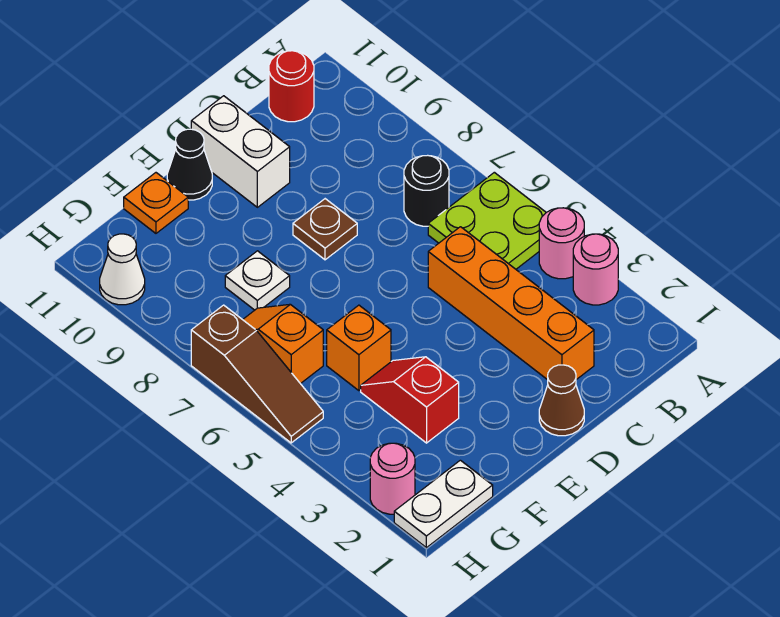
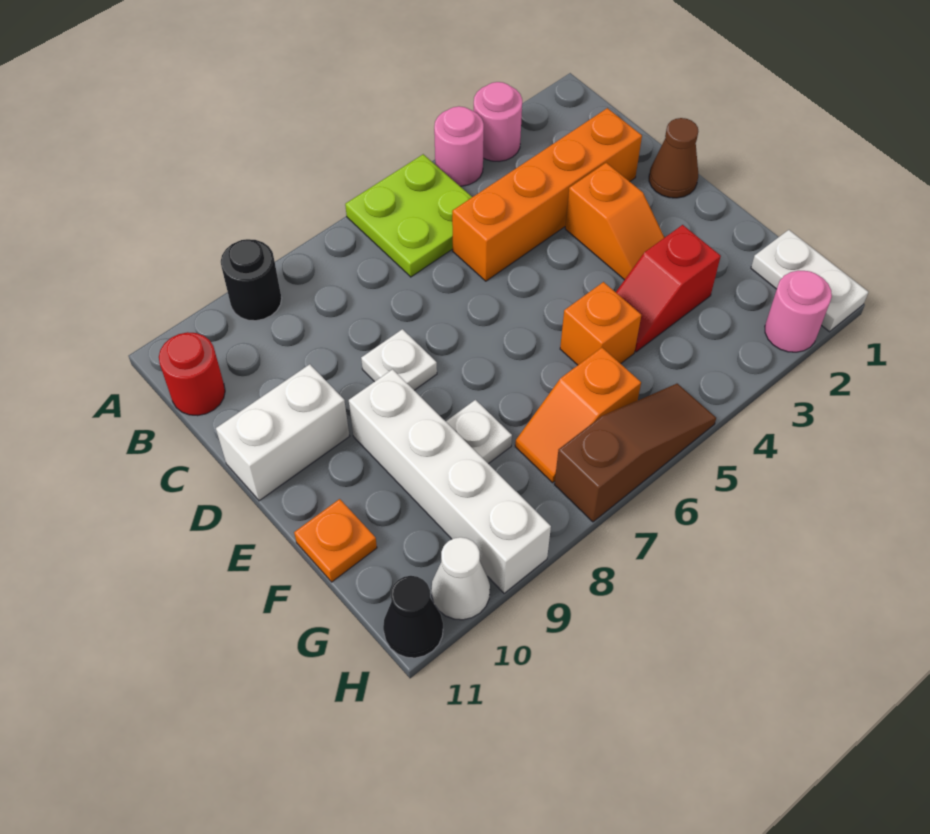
black round brick B7 level 1 -> black round brick A9 level 1
none -> orange slope D3:E3 level 1 top D
brown plate D8 level 1 -> white plate D8 level 1
none -> white brick E9:H9 level 1
black cone E11 level 1 -> black cone H11 level 1

